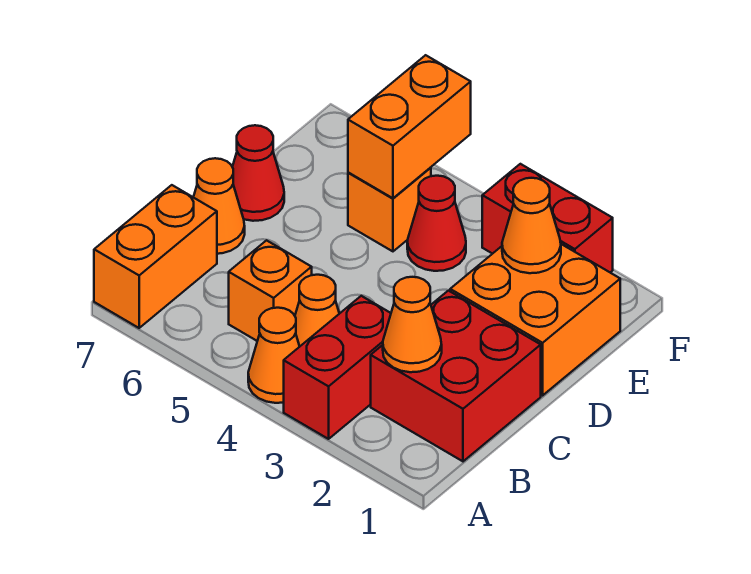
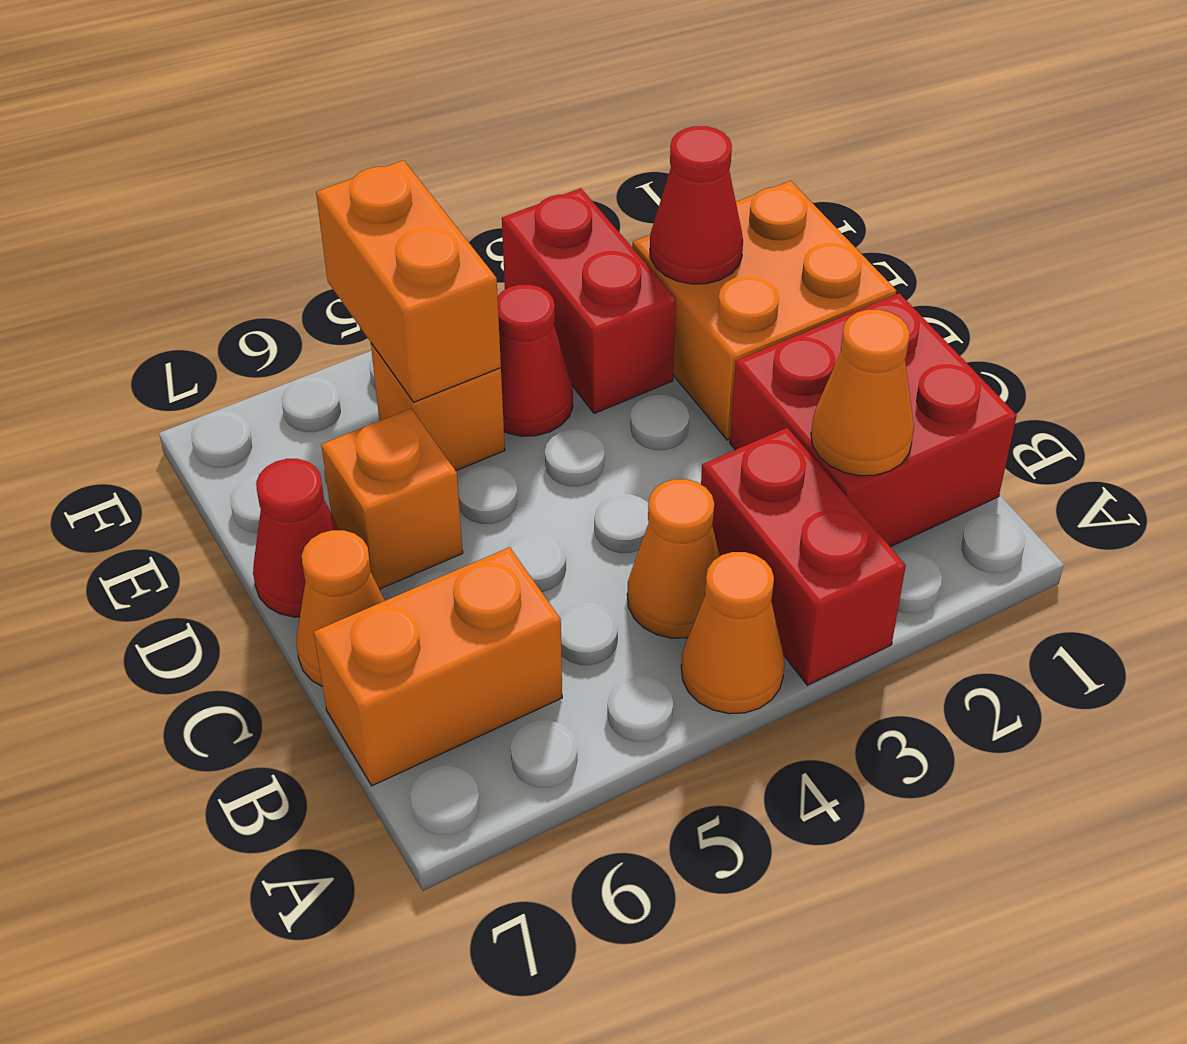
orange brick A7:B7 level 1 -> orange brick B6:B7 level 1
orange brick B5 level 1 -> orange brick D6 level 1
orange cone E2 level 2 -> red cone E2 level 2
red brick F2:F3 level 1 -> red brick E3:F3 level 1

